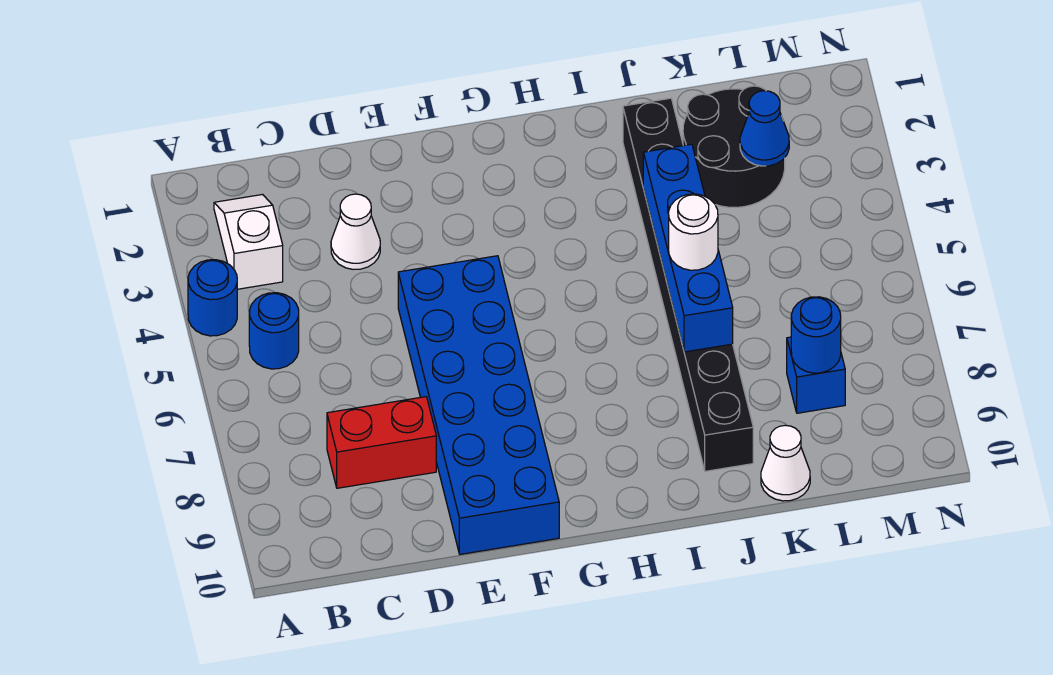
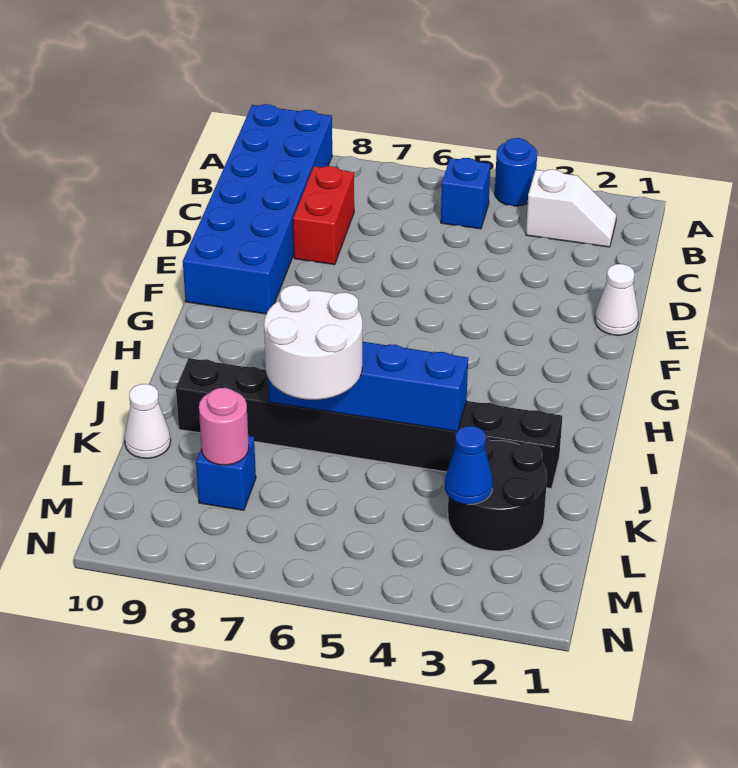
blue round brick B5 level 1 -> blue brick B5 level 1
white cone D3 level 1 -> white cone E1 level 1
blue brick E5:F10 level 1 -> blue brick A9:F10 level 1
white round brick J6 level 3 -> white round brick J6:K7 level 3
blue round brick L8 level 2 -> pink round brick L8 level 2

